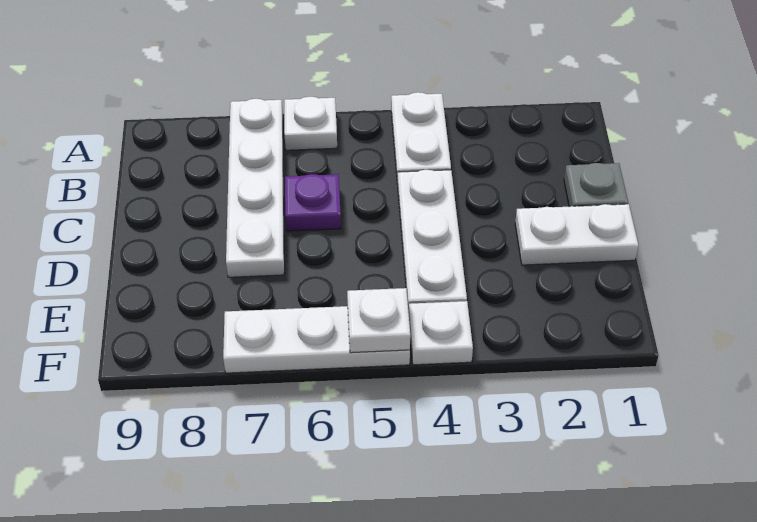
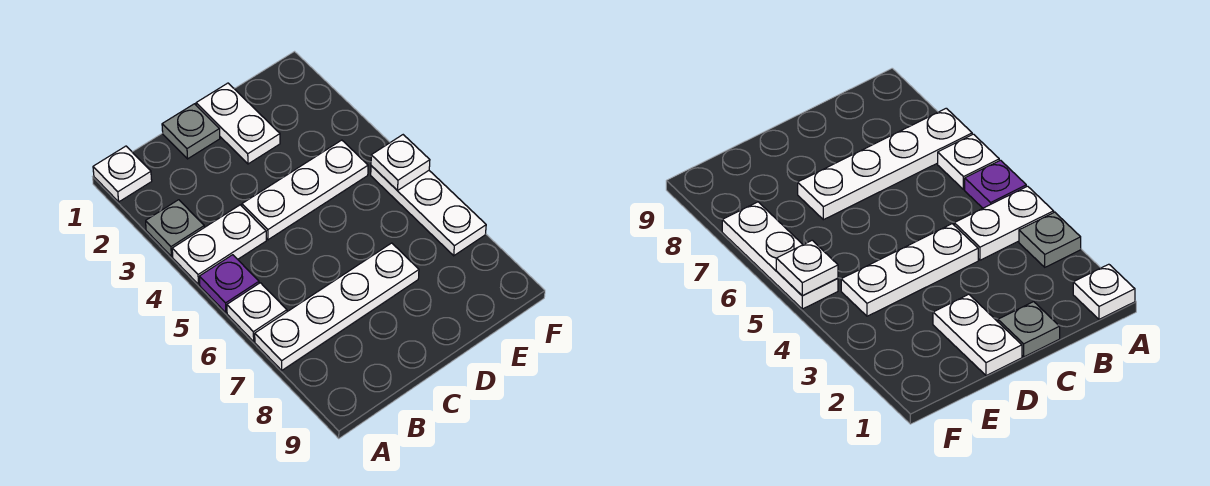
none -> grey plate A3 level 1
purple plate C6 level 1 -> purple plate A5 level 1
white plate F4 level 1 -> white plate A1 level 1

